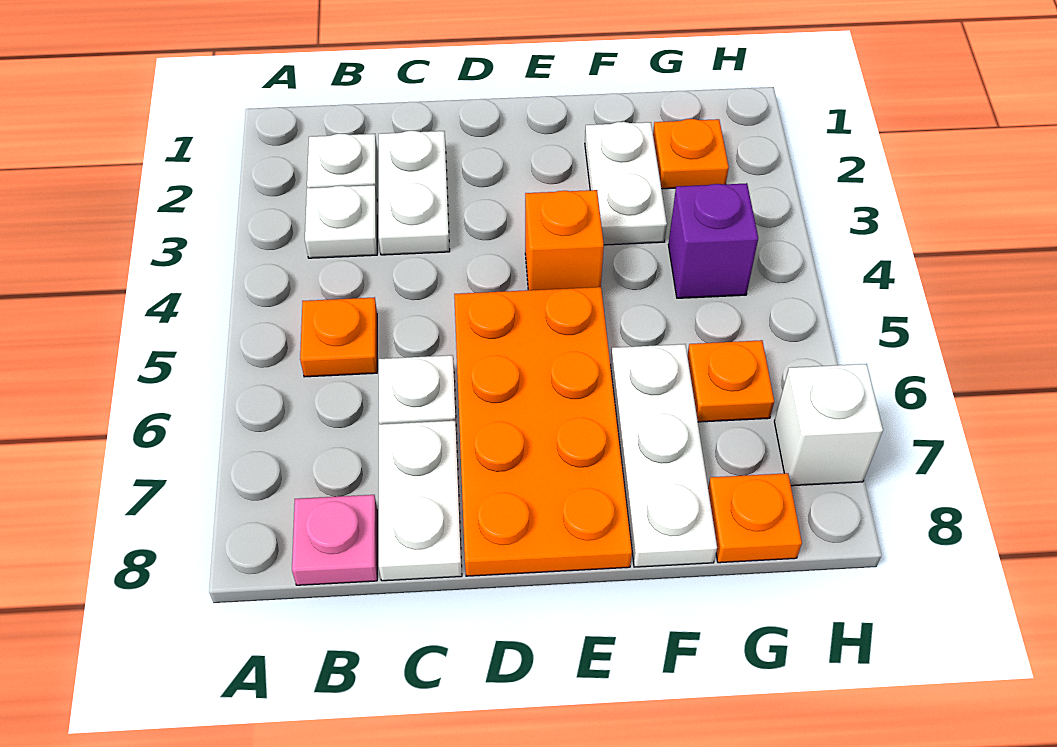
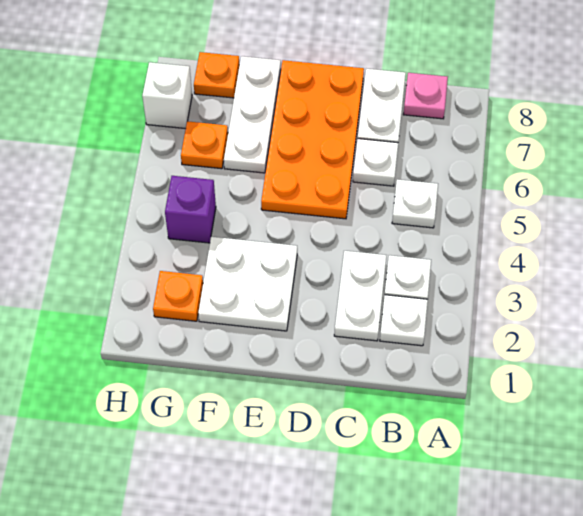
orange plate B5 level 1 -> white plate B5 level 1
orange brick E4 level 1 -> none
white plate F2:F3 level 1 -> white plate E2:F3 level 1

